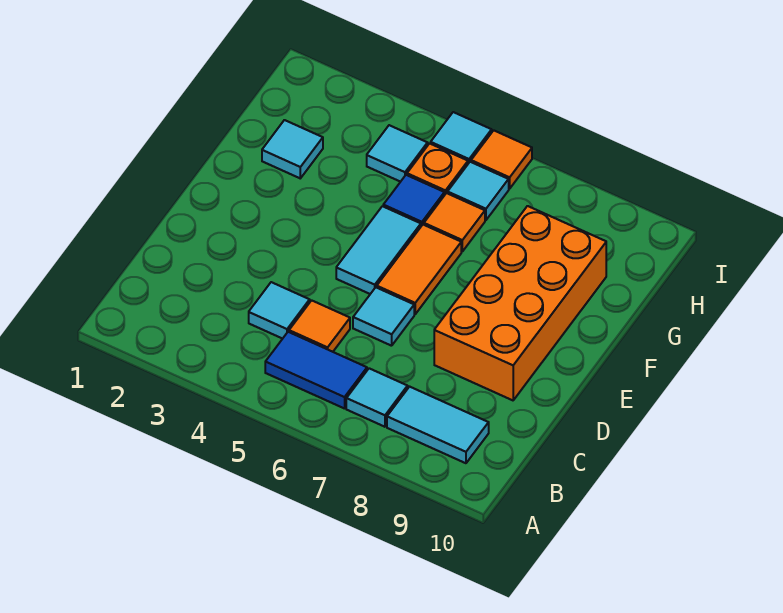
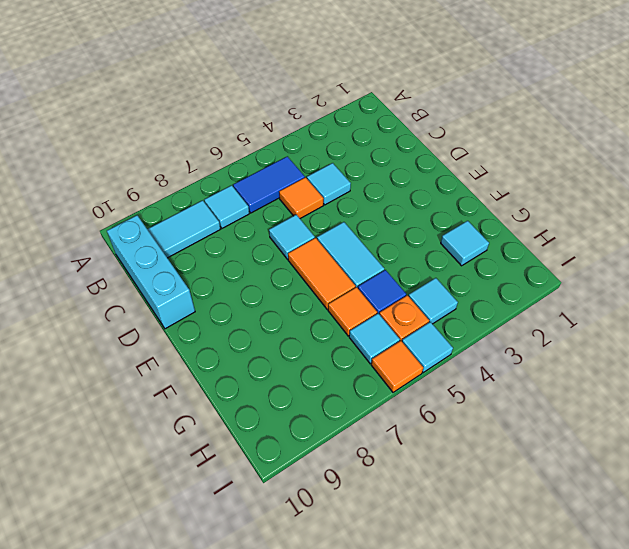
none -> cyan brick B10:D10 level 1
orange brick D8:G9 level 1 -> none

